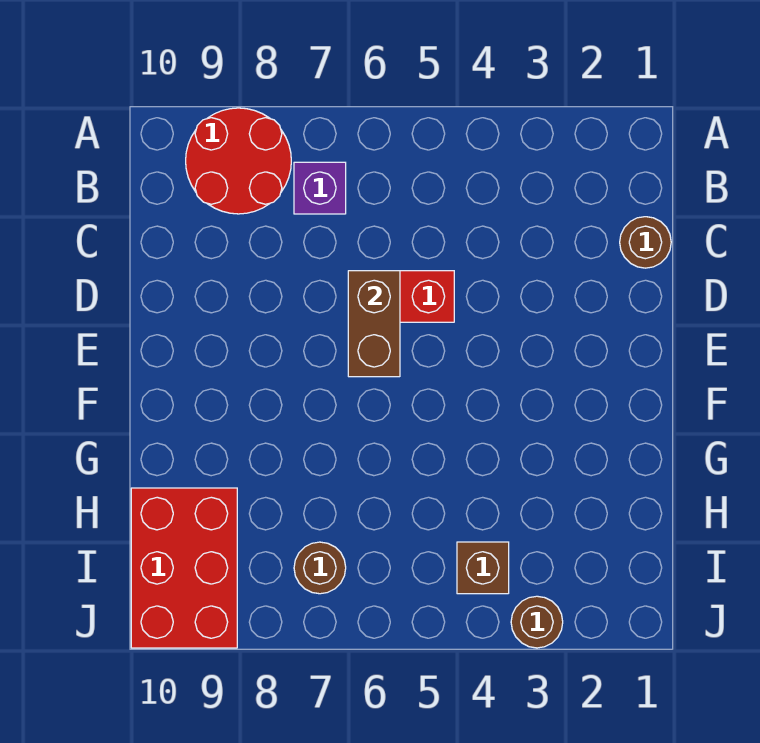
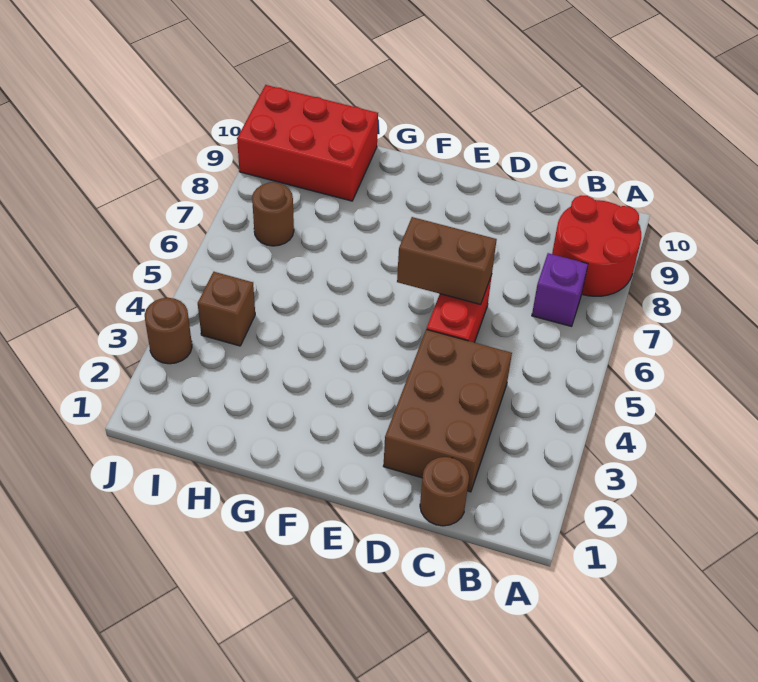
none -> brown brick C2:D4 level 1

